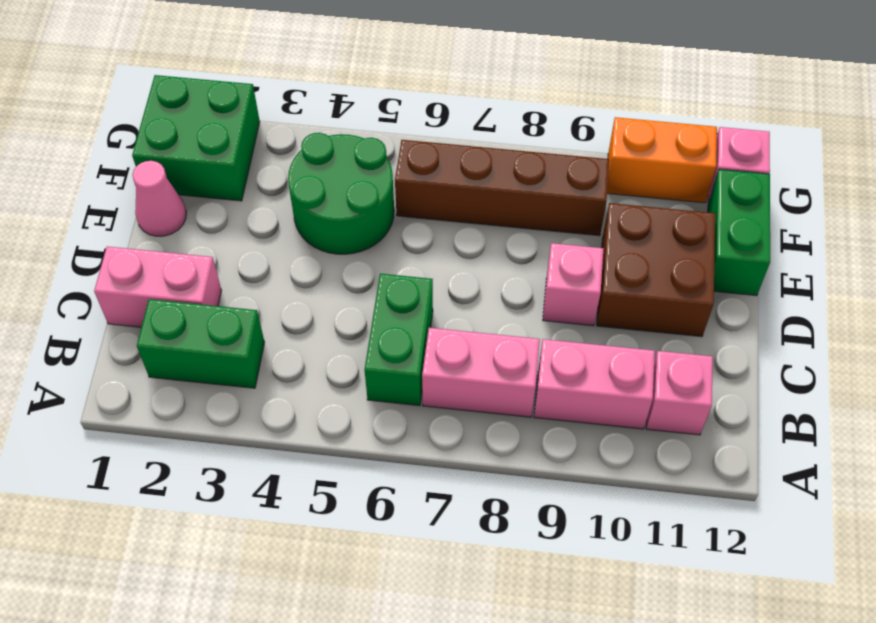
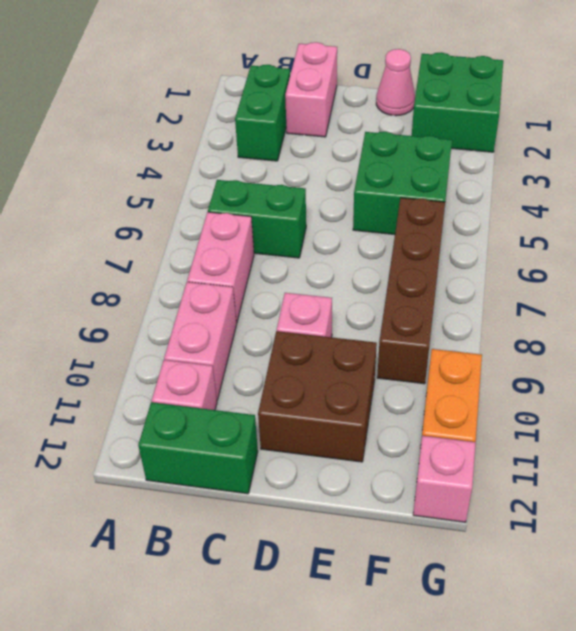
green round brick E4:F5 level 1 -> green brick E4:F5 level 1
green brick E12:F12 level 1 -> green brick B12:C12 level 1

